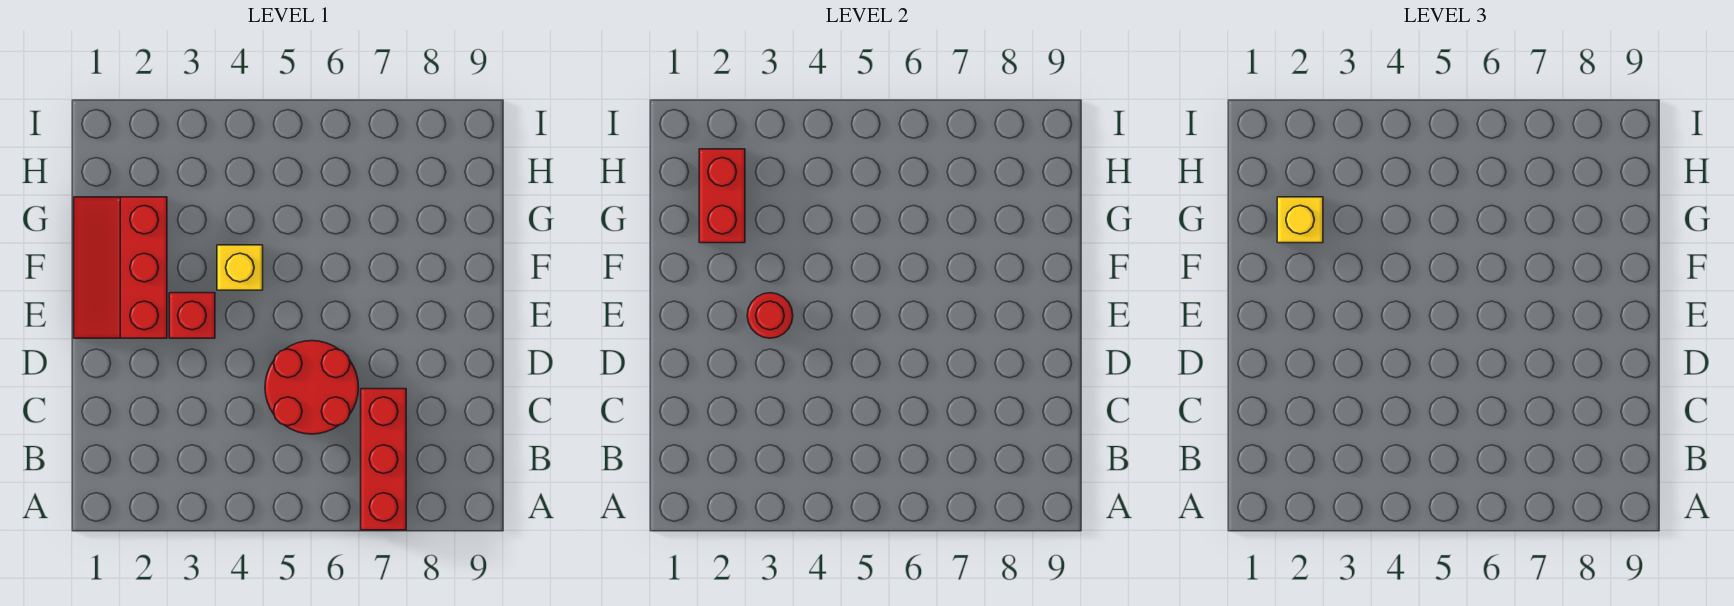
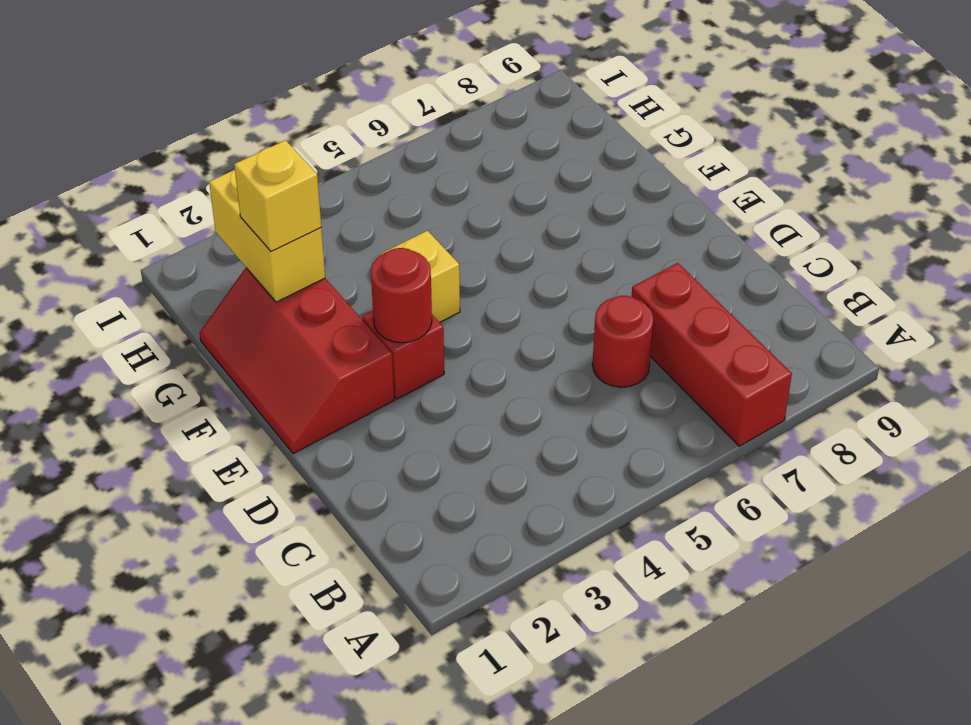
red round brick C5:D6 level 1 -> red round brick C6 level 1
red brick G2:H2 level 2 -> yellow brick G2:H2 level 2

